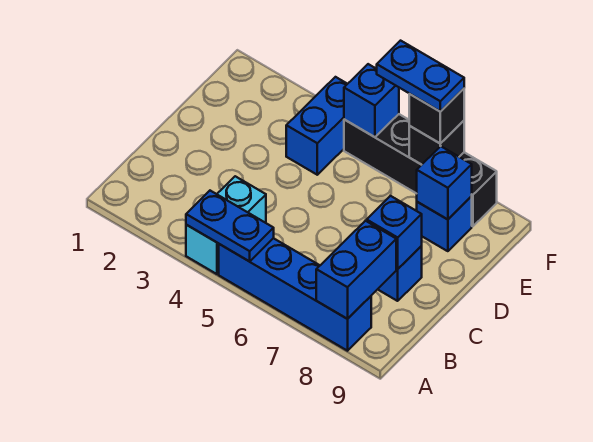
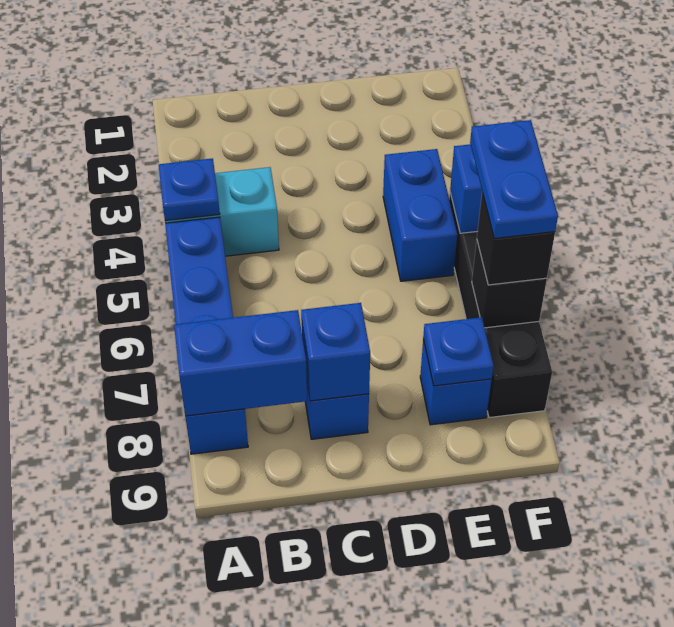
blue plate A4:A5 level 2 -> blue plate A4 level 2
blue brick E4:F4 level 1 -> blue brick E4:E5 level 1
blue brick E8 level 2 -> blue plate E8 level 2

